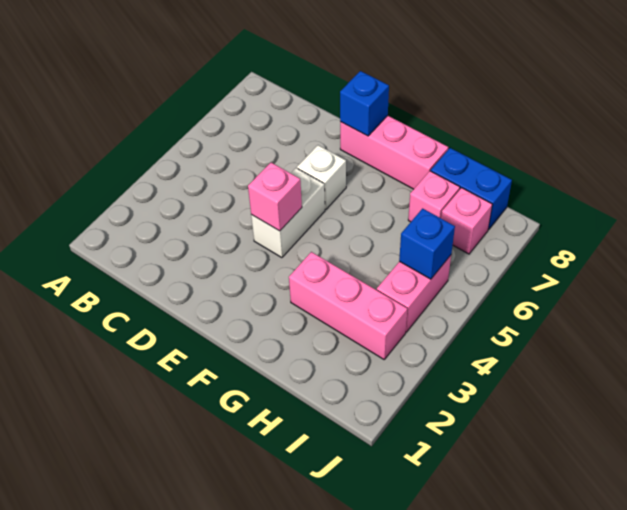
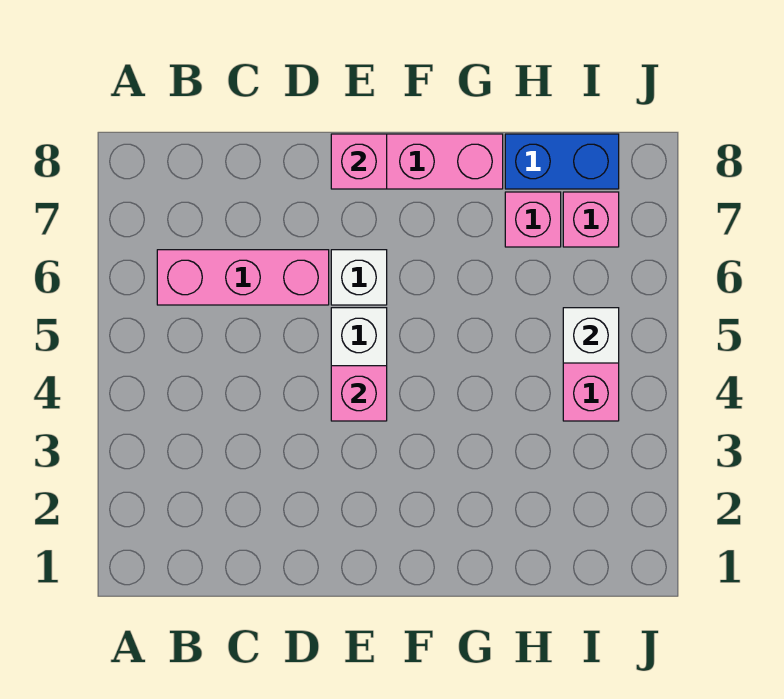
blue brick E8 level 2 -> pink brick E8 level 2
pink brick G3:I3 level 1 -> pink brick B6:D6 level 1
blue brick I5 level 2 -> white brick I5 level 2

